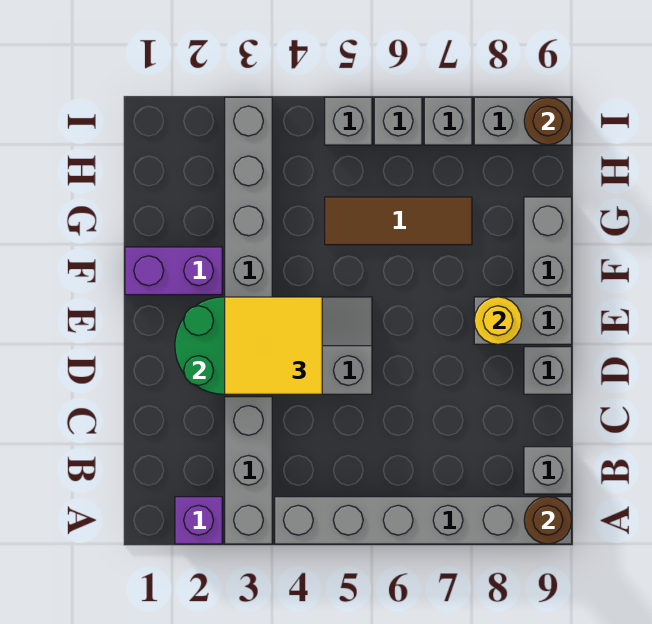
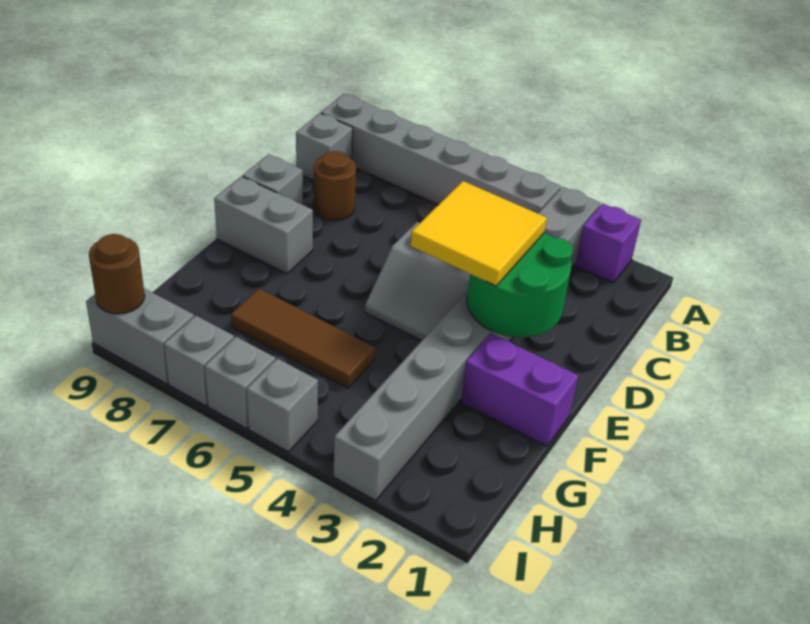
brown round brick A9 level 2 -> brown round brick C8 level 1
yellow round brick E8 level 2 -> none
grey brick F9:G9 level 1 -> none

